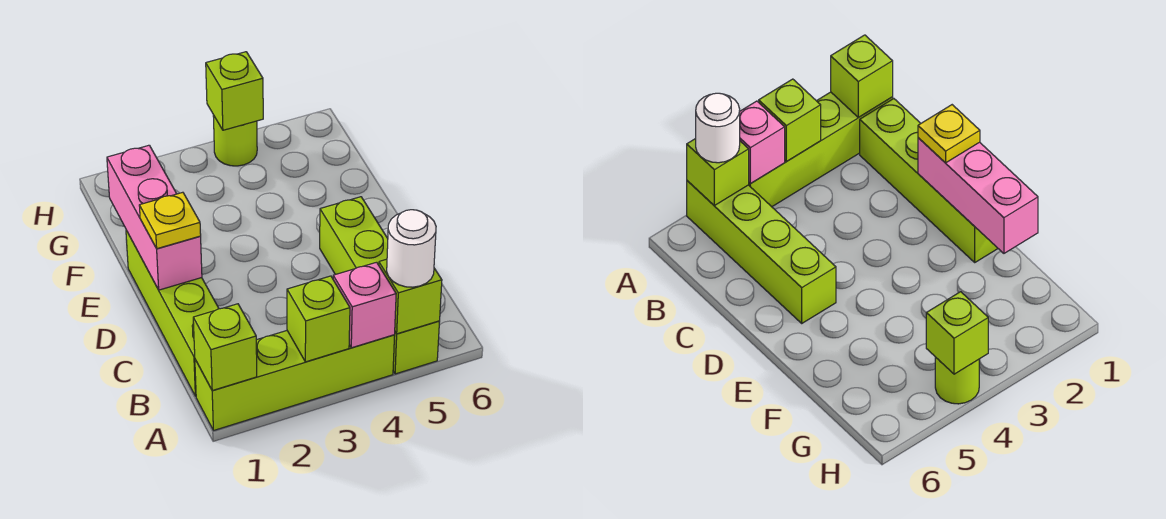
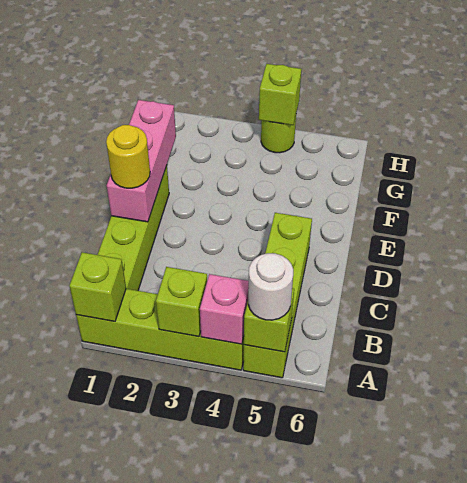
yellow plate D1 level 3 -> yellow round brick D1 level 3

